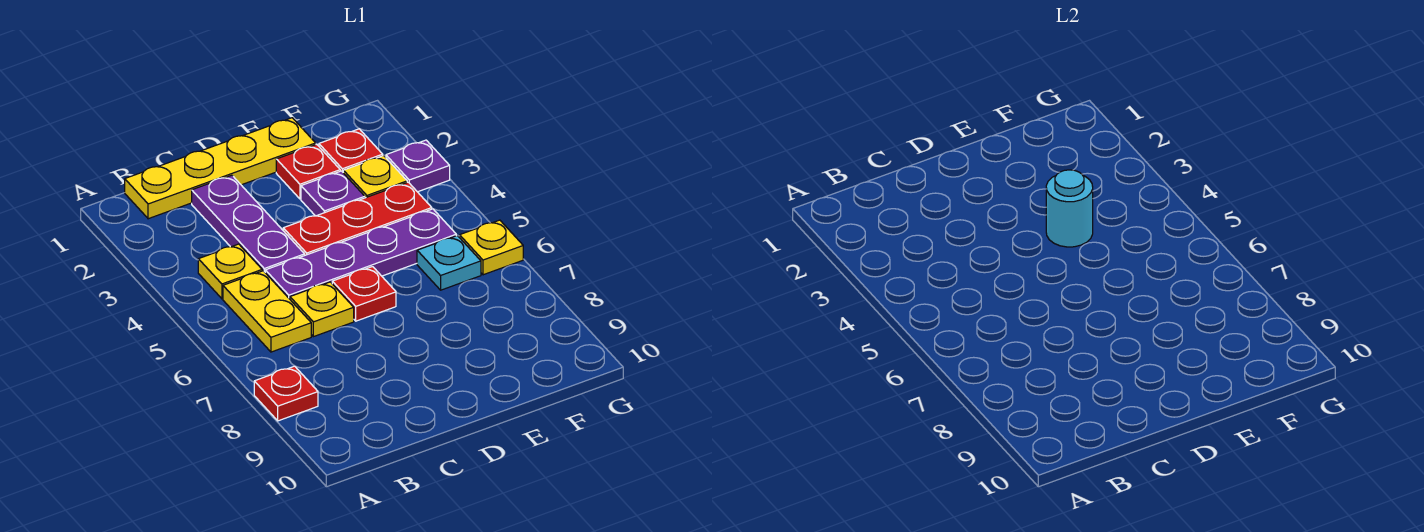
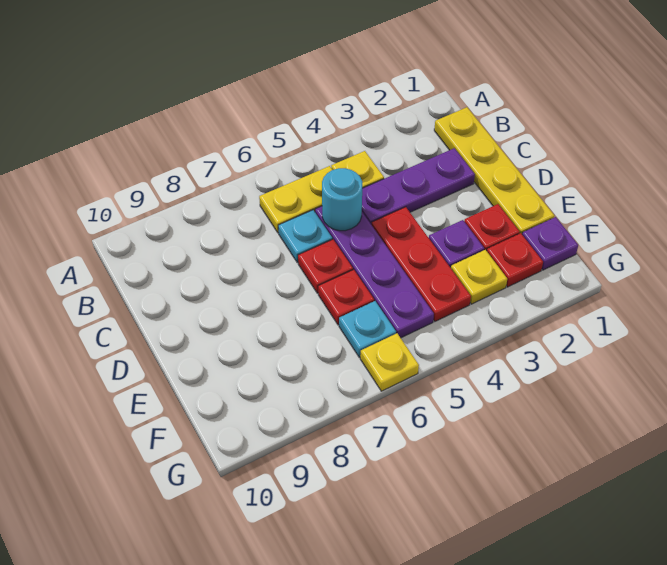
red plate A8 level 1 -> red plate E6 level 1
yellow plate C6 level 1 -> cyan plate C6 level 1
cyan round brick E4 level 2 -> cyan round brick C5 level 2
purple plate G3 level 1 -> purple plate F1 level 1

